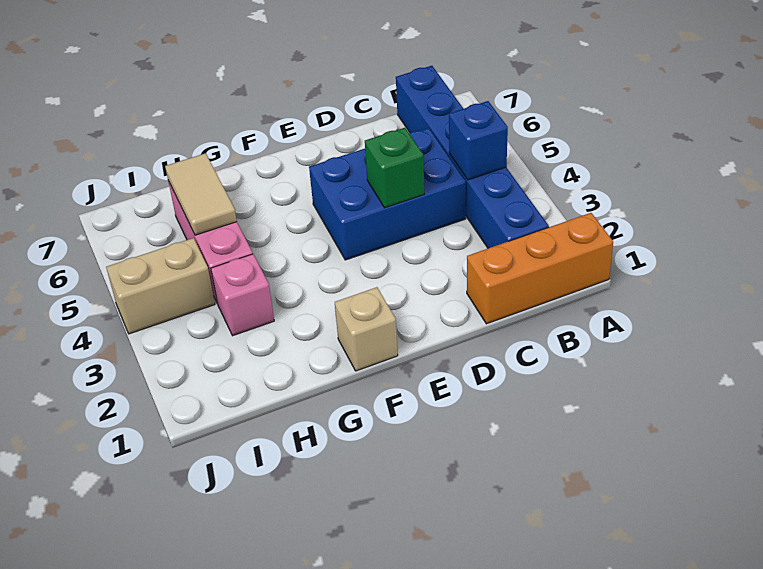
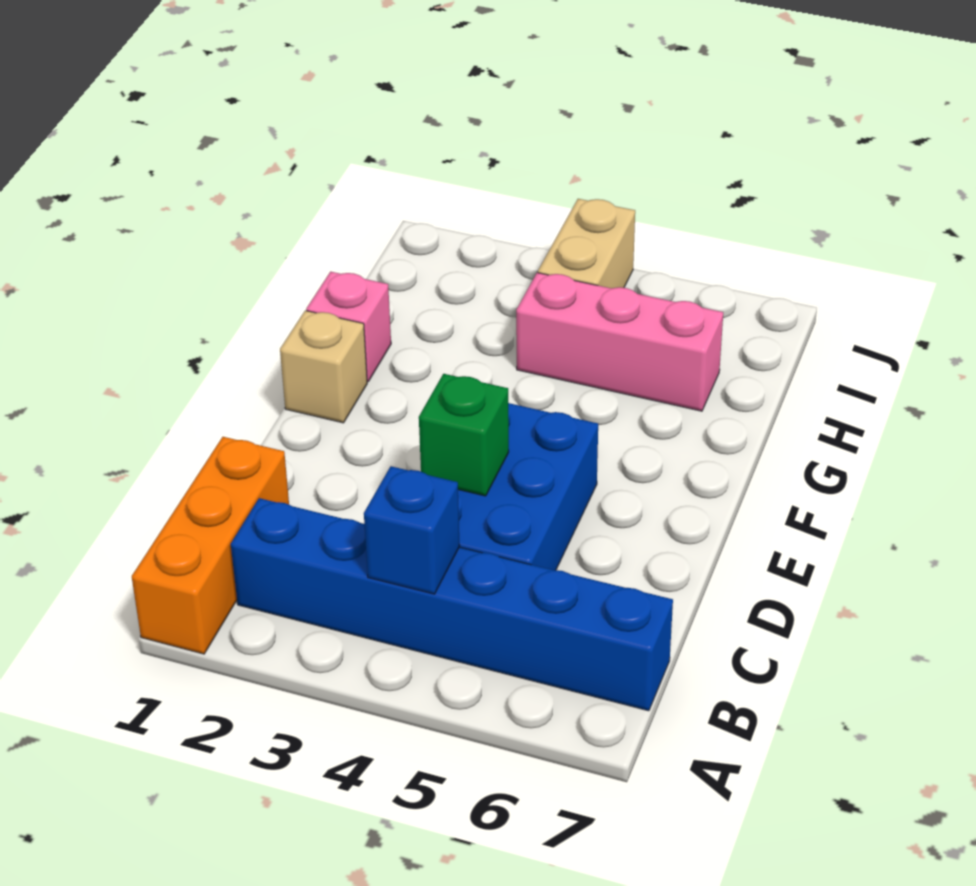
pink brick H3 level 1 -> pink brick G1 level 1
tan tile H5:H6 level 2 -> none

